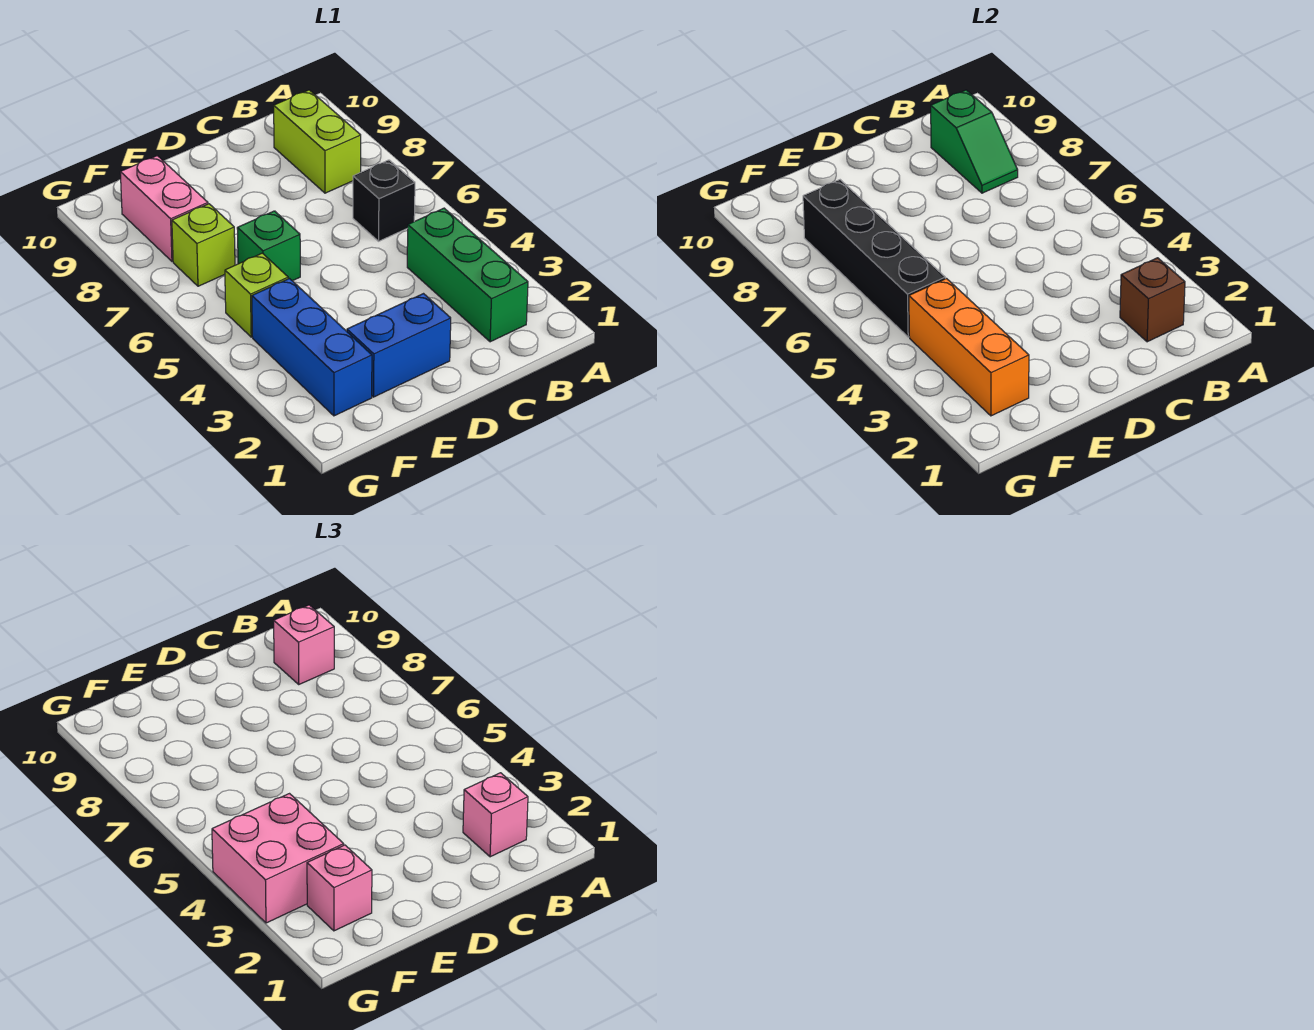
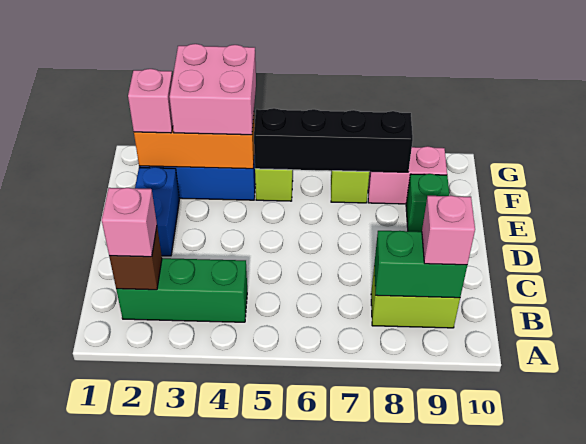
black brick B6 level 1 -> none
green slope B8:B9 level 2 top 9 -> green brick B8:B9 level 2
green brick E6 level 1 -> green brick E9 level 1

